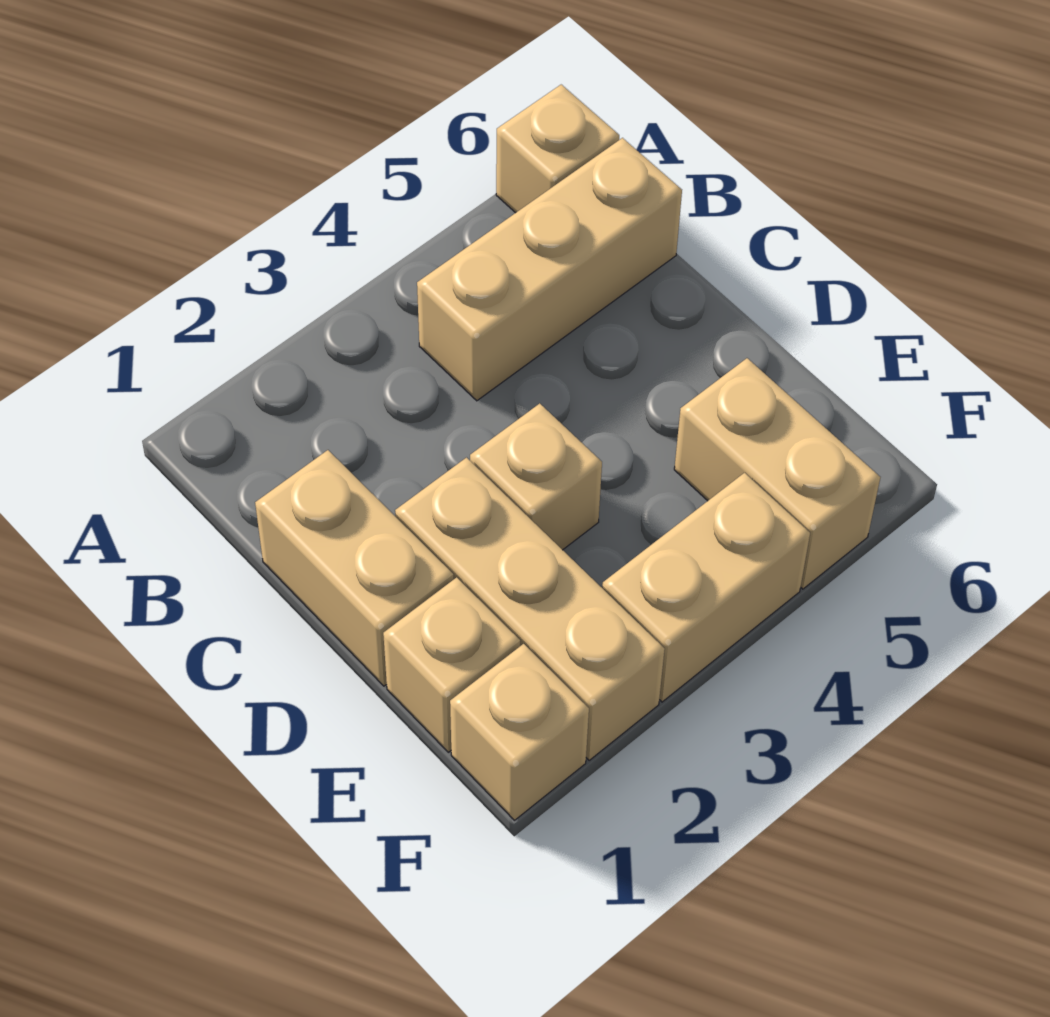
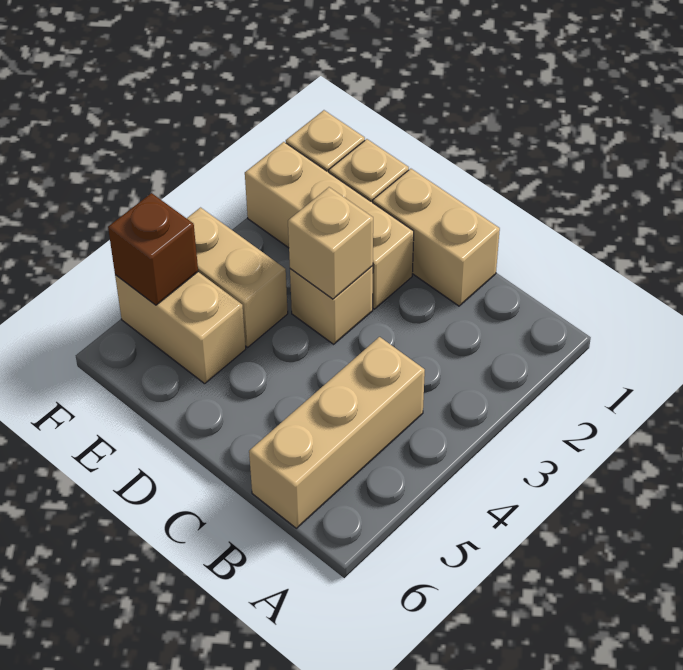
tan brick A6 level 1 -> tan brick D3 level 2
tan brick F3:F4 level 1 -> tan brick E4:F4 level 1
none -> brown brick F5 level 2

